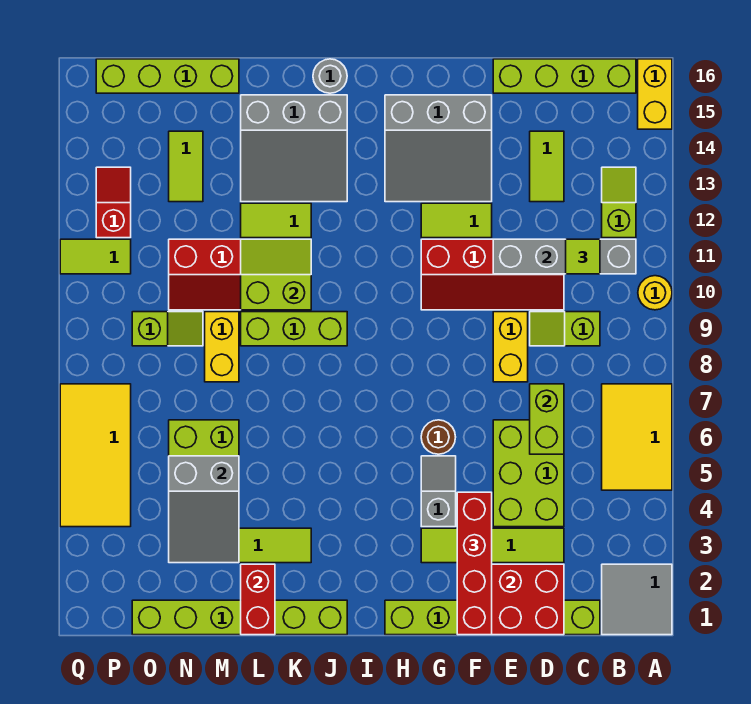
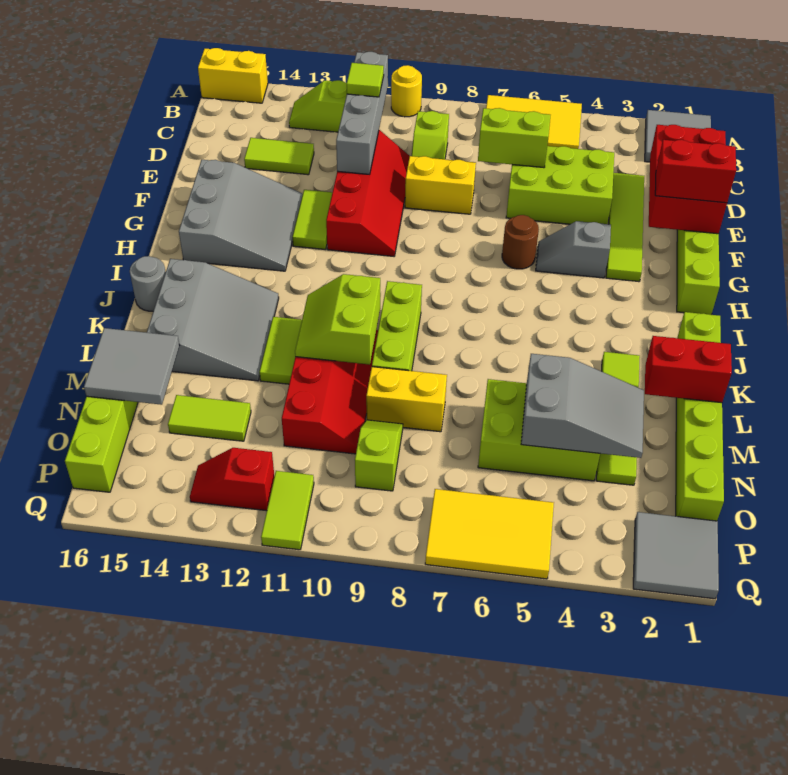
lime brick B16:E16 level 1 -> none
red brick F1:F4 level 3 -> red brick F1:F2 level 3
none -> grey tile M15:N16 level 2
none -> grey tile P1:Q2 level 1
yellow tile P4:Q7 level 1 -> yellow tile P5:Q7 level 1

